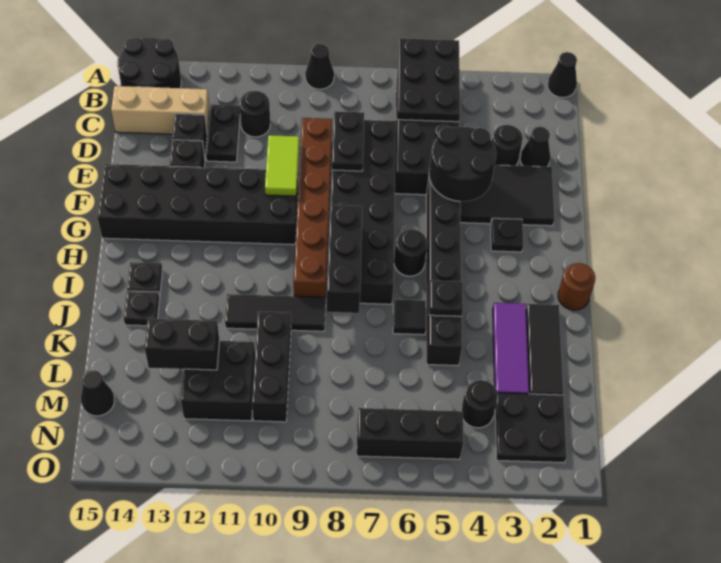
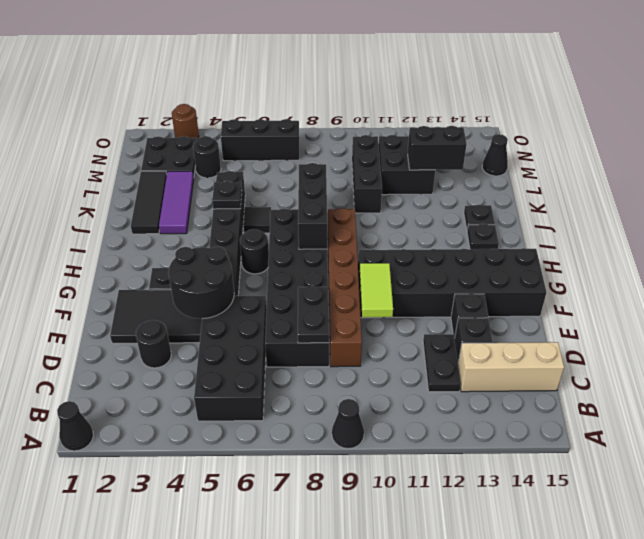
black plate A5:C6 level 2 -> none
black round brick A14:B15 level 1 -> none
black round brick C11 level 1 -> none
black cone D2 level 1 -> none
brown round brick I1 level 1 -> brown round brick O3 level 1
black tile J9:J11 level 1 -> none

